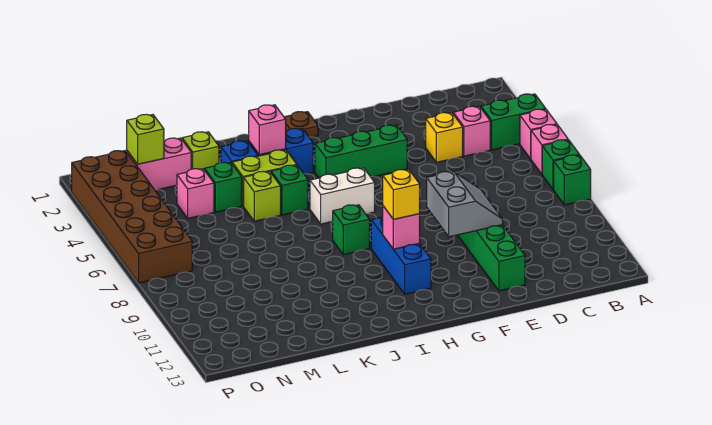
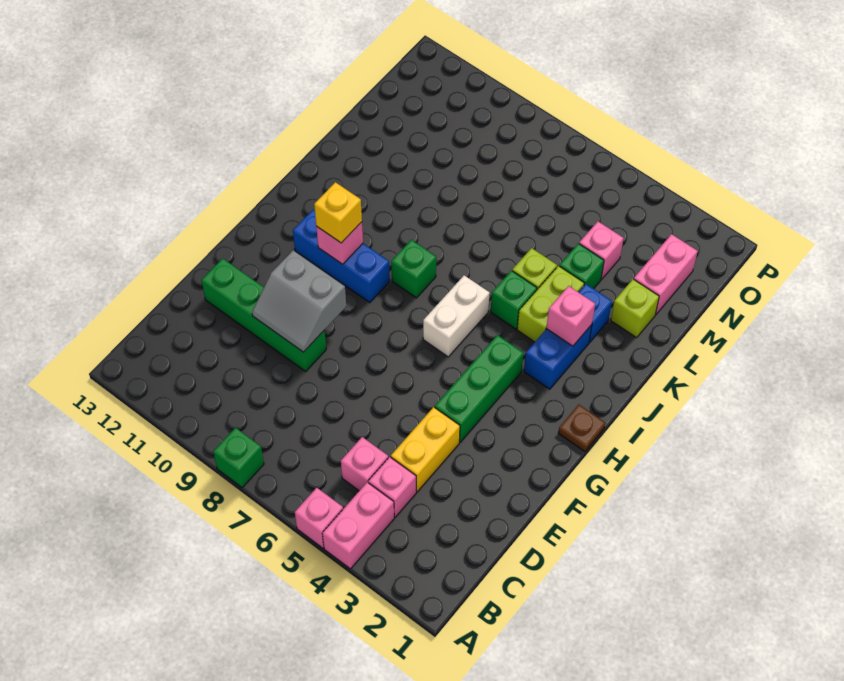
green brick A4:B4 level 1 -> pink brick A4:B4 level 1
pink brick A6 level 1 -> pink brick C5 level 1
green brick A7 level 1 -> none
yellow brick D4 level 1 -> yellow brick D4:E4 level 1
lime brick N2 level 2 -> none
brown brick O2:P7 level 1 -> none

